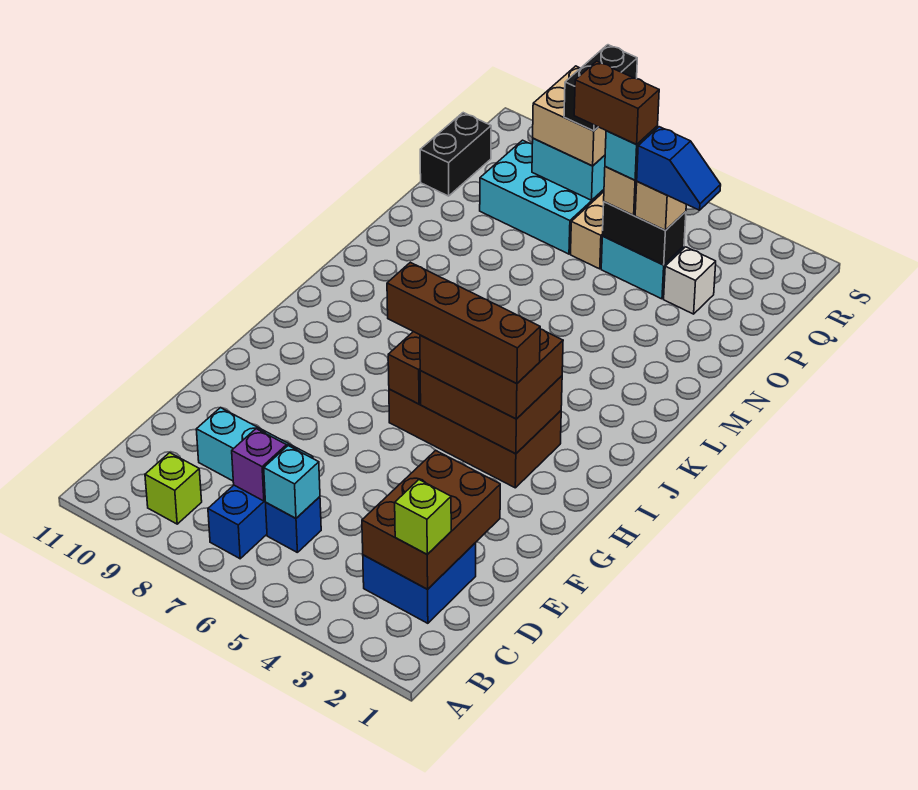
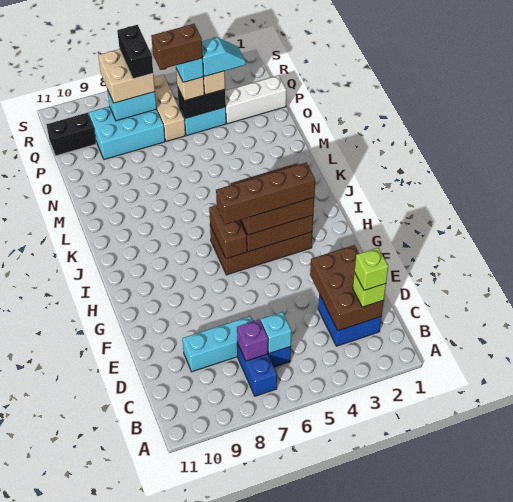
lime brick B9 level 1 -> lime brick C2 level 4
white brick P3 level 1 -> white brick P1:P3 level 1
blue slope P3:P4 level 4 top 4 -> cyan slope P3:P4 level 4 top 4
black brick P11:Q11 level 1 -> black brick Q10:Q11 level 1

